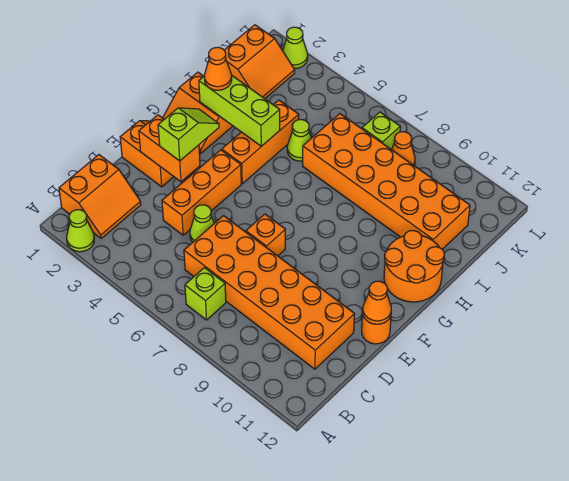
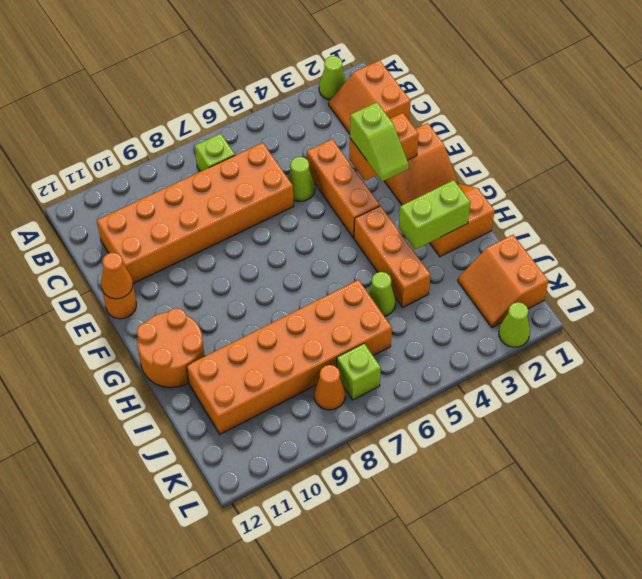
orange brick E7 level 1 -> none
lime brick H2:H4 level 2 -> lime brick H2:H3 level 2
orange cone H2 level 3 -> none

